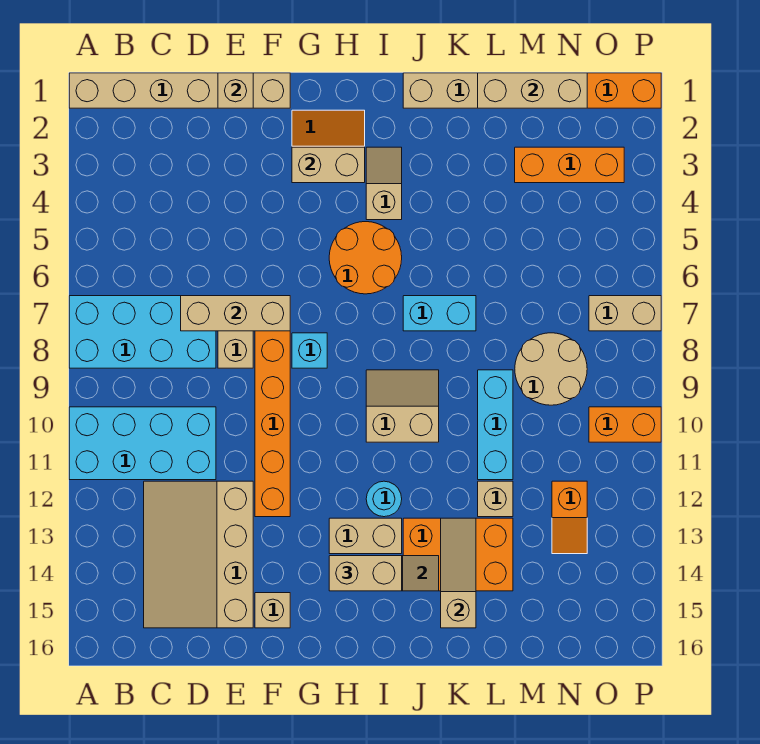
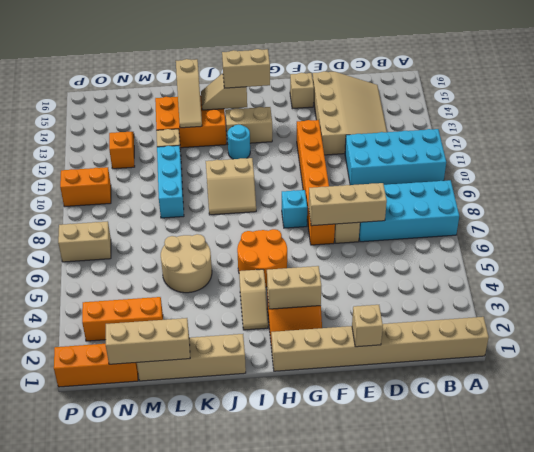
tan brick A1:F1 level 1 -> tan brick A1:H1 level 1
cyan brick J7:K7 level 1 -> none
tan round brick M8:N9 level 1 -> tan round brick K5:L6 level 1

